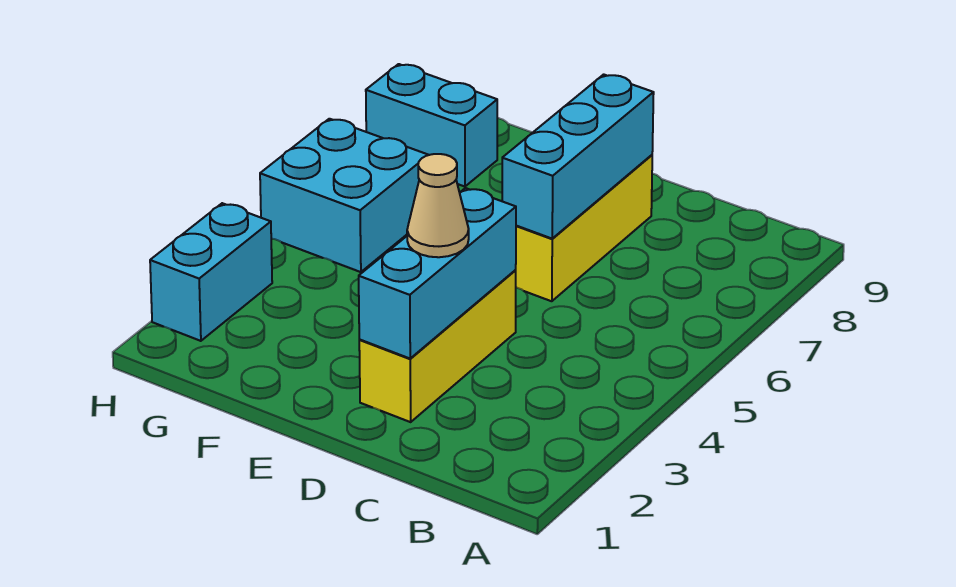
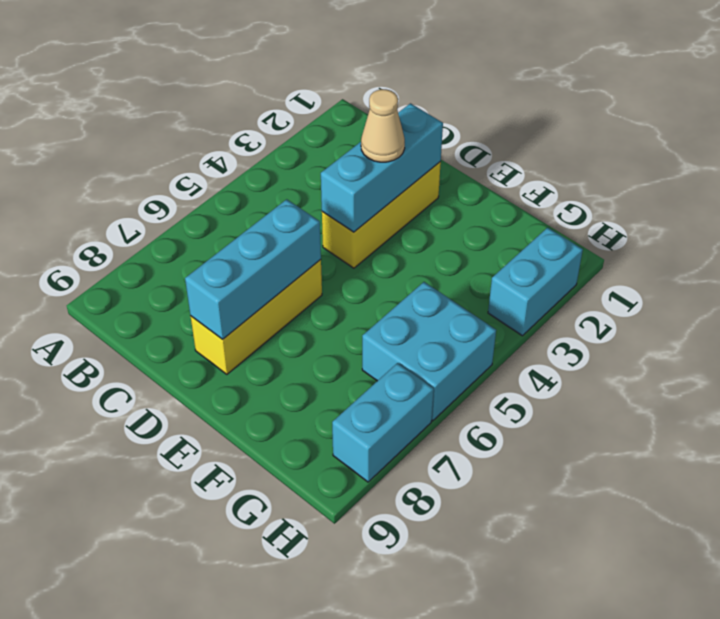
cyan brick G8:H8 level 1 -> cyan brick H7:H8 level 1

